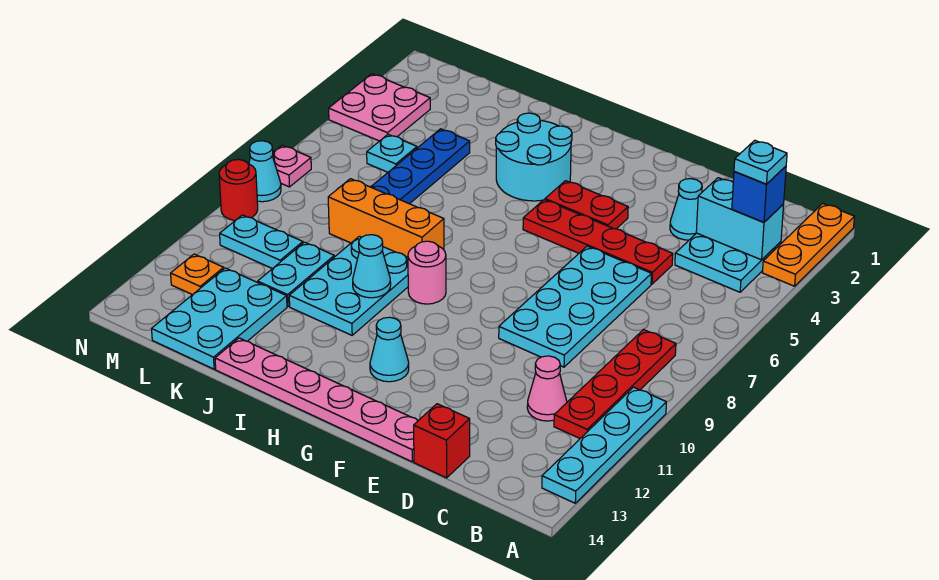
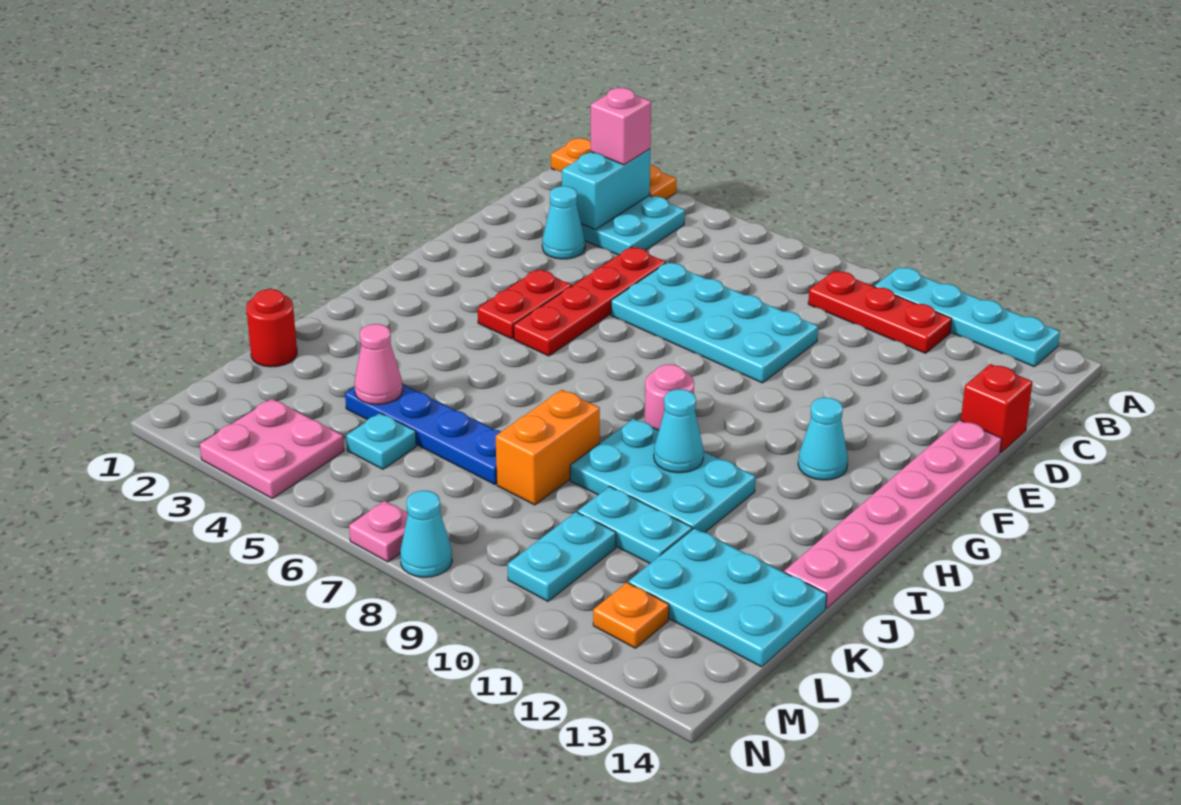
blue brick B3 level 3 -> pink brick B3 level 3
cyan plate B3 level 4 -> none
red plate B8:B11 level 1 -> red plate B9:B11 level 1
pink cone C11 level 1 -> pink cone K4 level 2
cyan round brick H3:I4 level 1 -> none
orange brick I8:K8 level 1 -> orange brick J8:K8 level 1
red round brick N9 level 1 -> red round brick K1 level 1

